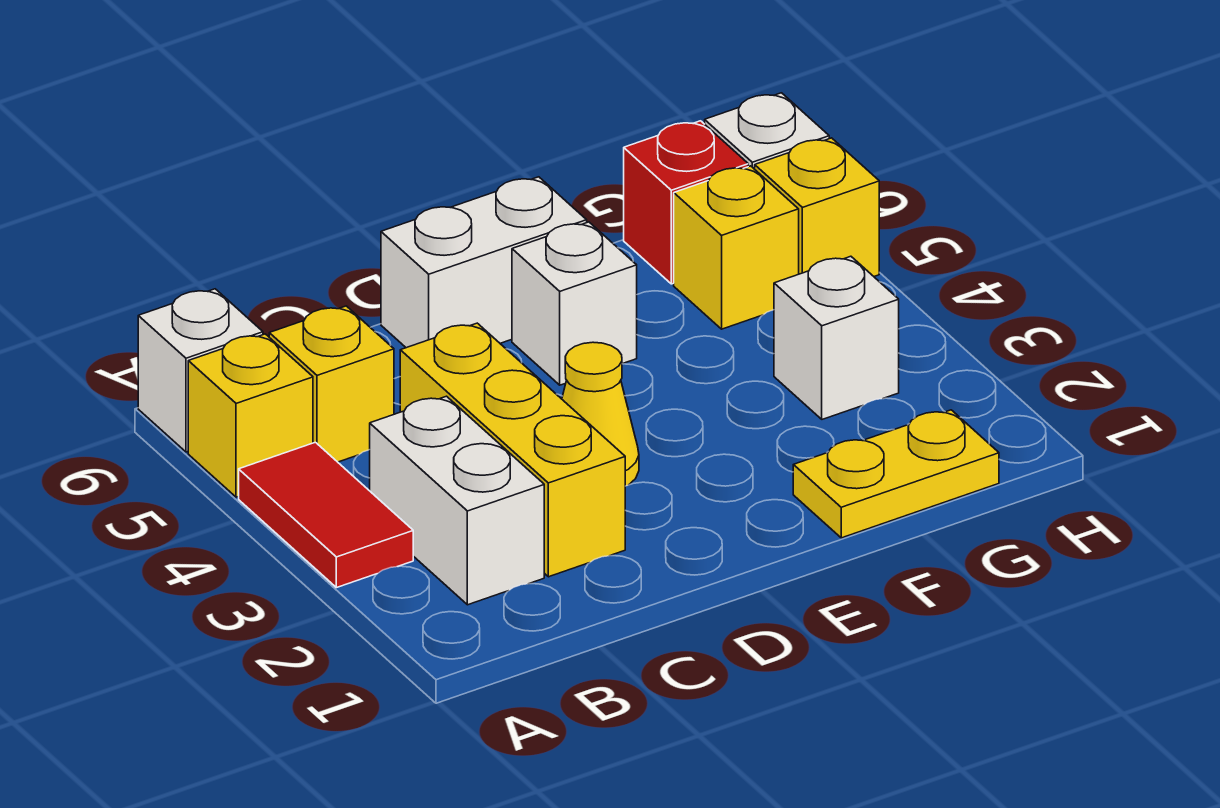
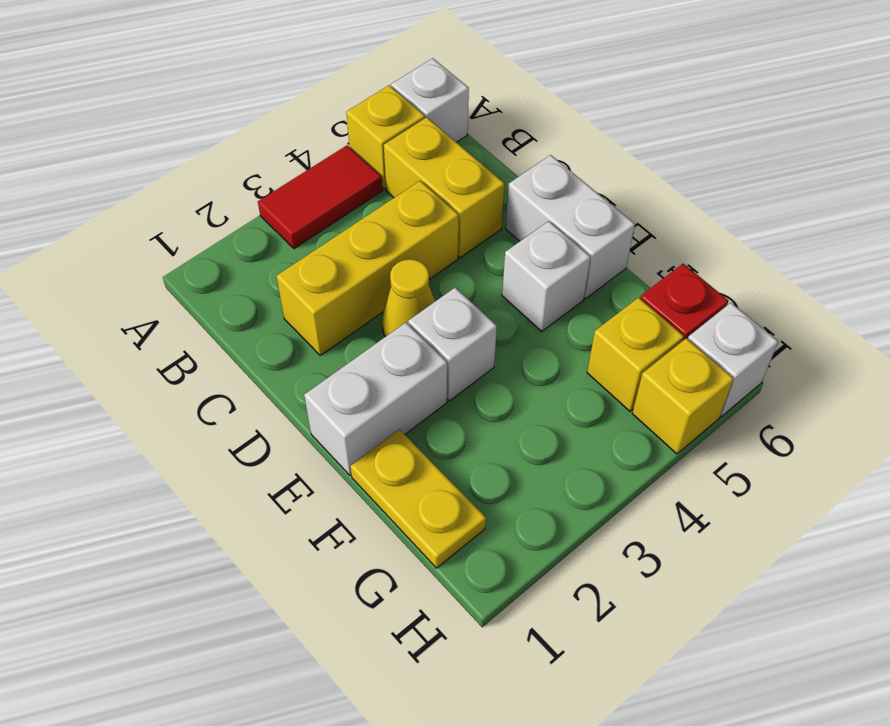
white brick B2:B3 level 1 -> white brick E1:E2 level 1
yellow brick B5 level 1 -> yellow brick B5:C5 level 1
white brick G3 level 1 -> white brick E3 level 1

